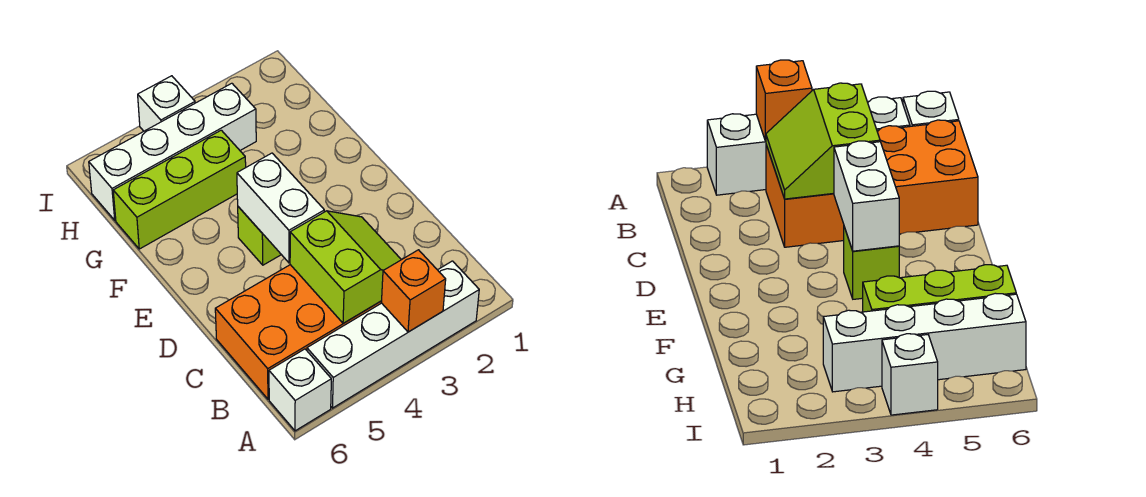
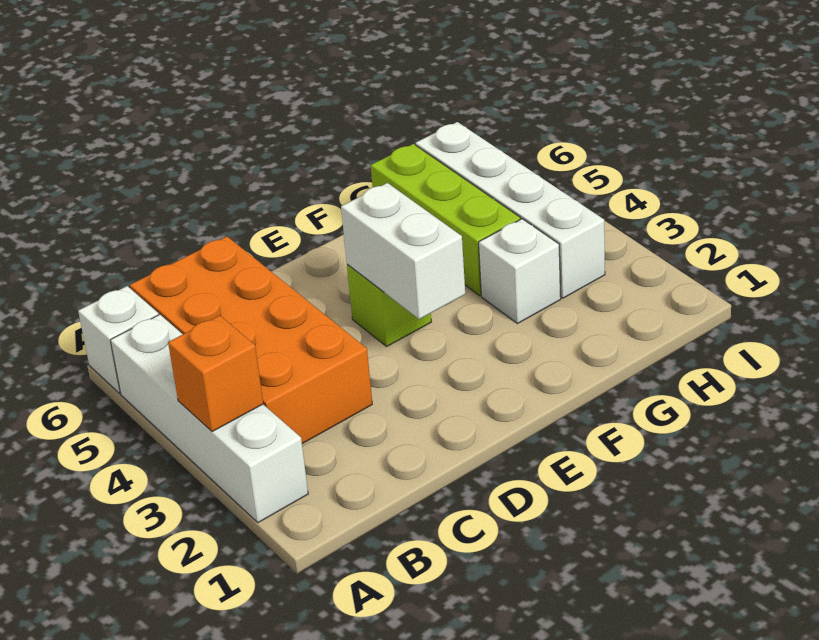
lime slope B3:C4 level 2 top 4 -> none
white brick D4:E4 level 2 -> white brick E3:E4 level 2
white brick I4 level 1 -> white brick G3 level 1

